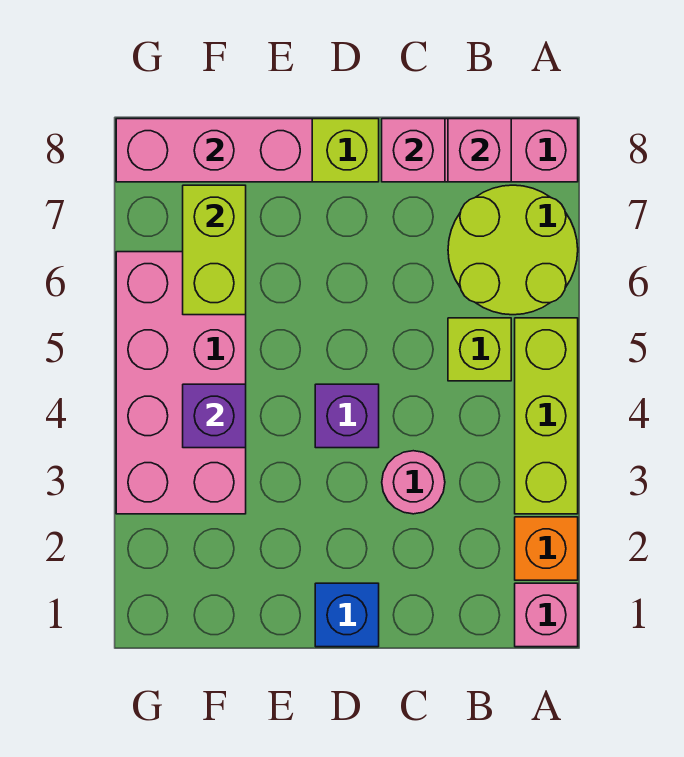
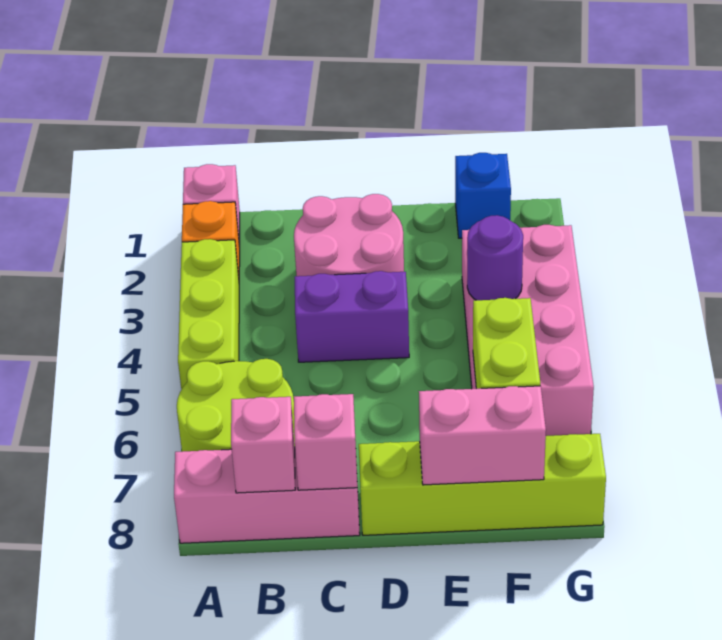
lime brick B5 level 1 -> none
pink round brick C3 level 1 -> pink round brick C2:D3 level 1
blue brick D1 level 1 -> blue brick F1 level 1
purple brick D4 level 1 -> purple brick C4:D4 level 1
pink brick E8:G8 level 2 -> pink brick E8:F8 level 2
purple brick F4 level 2 -> purple round brick F4 level 2

